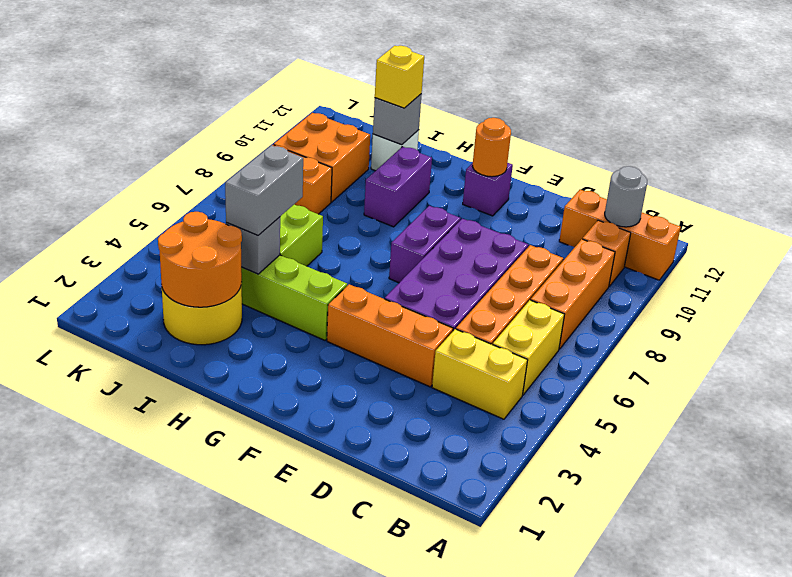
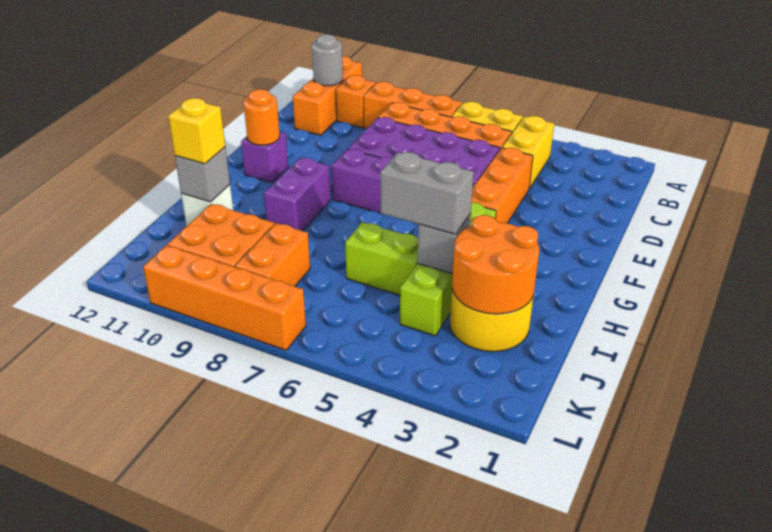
purple brick H9:H10 level 1 -> purple brick G9:H9 level 1
none -> orange brick L7:L10 level 1

